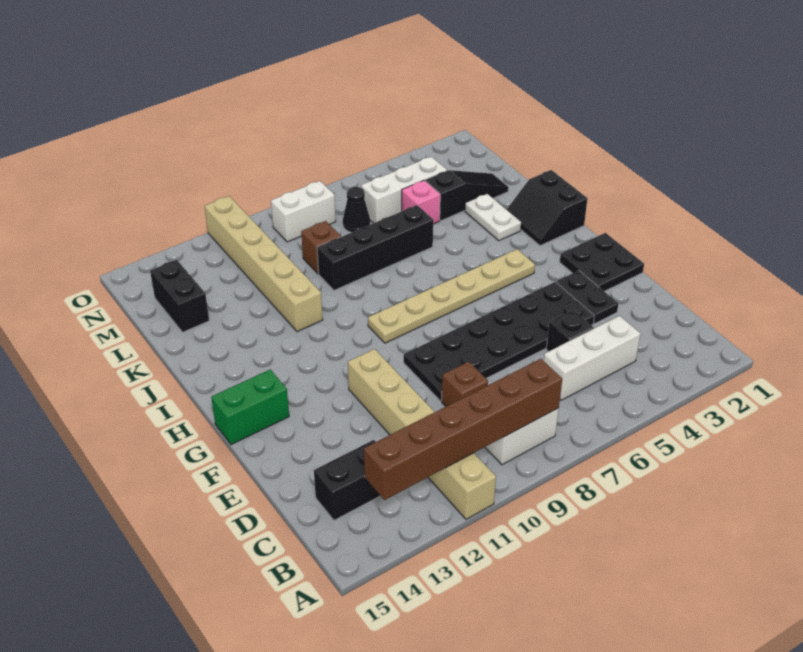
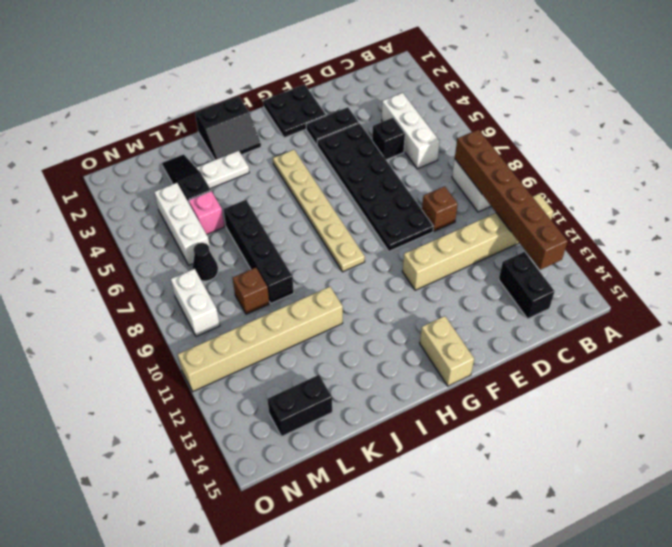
green brick G14:G15 level 1 -> tan brick G14:G15 level 1

